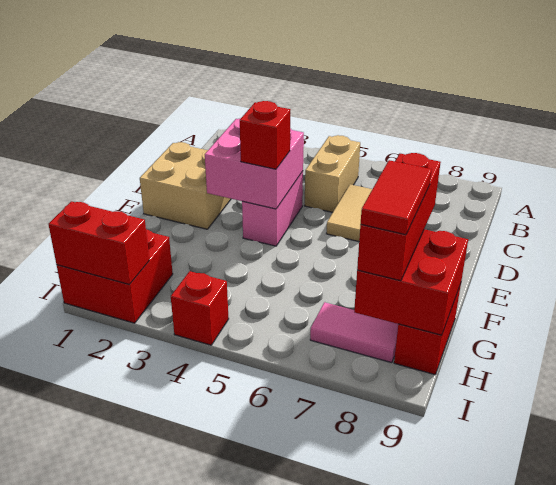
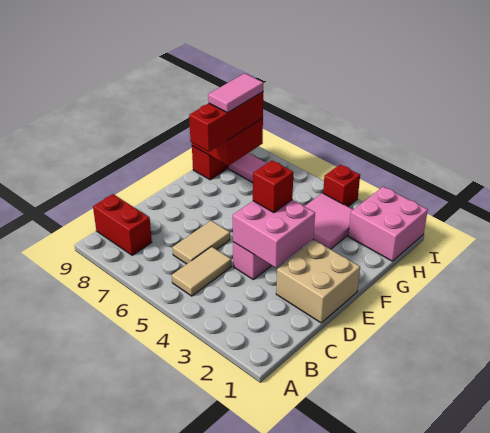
tan brick B5:C5 level 1 -> tan tile B5:C5 level 1
none -> pink tile G3:H4 level 1
red tile G8:H8 level 4 -> pink tile G8:H8 level 4
red brick H1:I2 level 1 -> pink brick H1:I2 level 1
red brick I1:I2 level 2 -> red brick B8:B9 level 1

